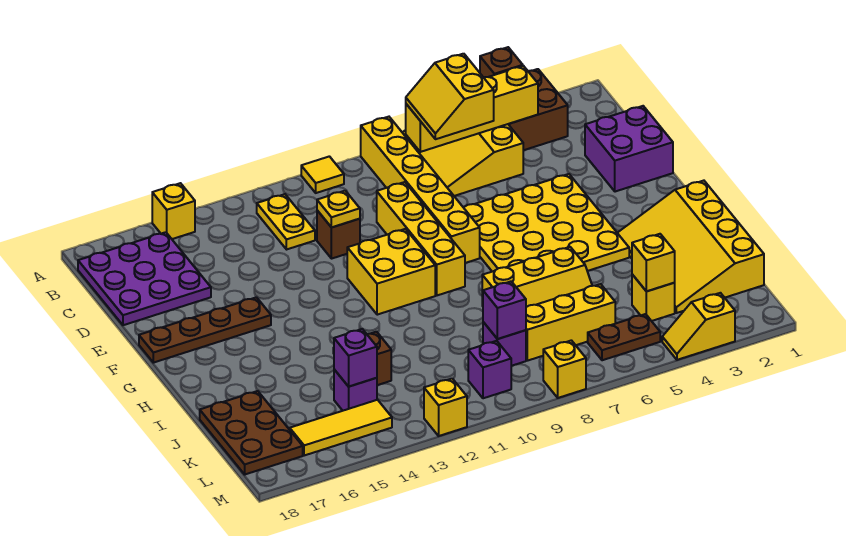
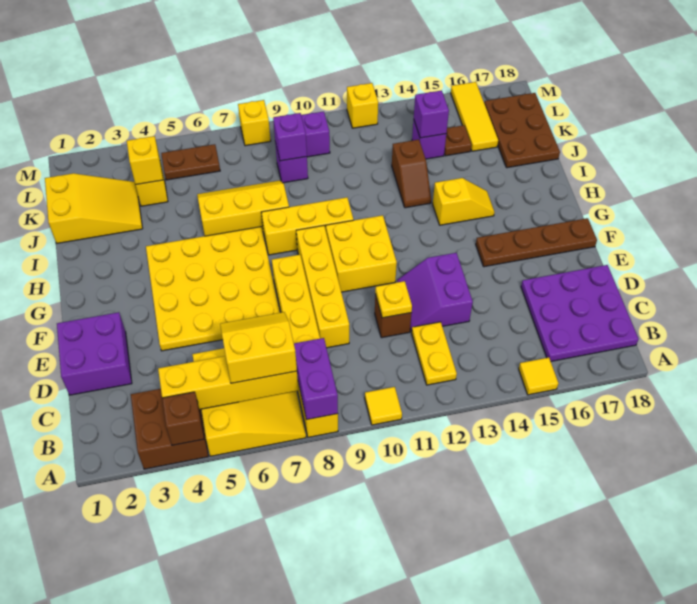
none -> purple brick A8:B8 level 2
yellow brick A15 level 1 -> yellow tile A15 level 1
yellow slope B6:C7 level 3 top 6 -> yellow slope B6:C7 level 3 top B
none -> purple slope D12:E13 level 1 top 13
yellow slope H1:K3 level 1 top 1 -> yellow slope J1:K3 level 1 top 1
yellow brick K6:K8 level 1 -> yellow brick H8:H10 level 1
none -> brown plate K15 level 1
yellow tile L14:L16 level 1 -> yellow tile K16:M16 level 1
yellow slope M3:M4 level 1 top 3 -> yellow slope H14:H15 level 1 top 14

